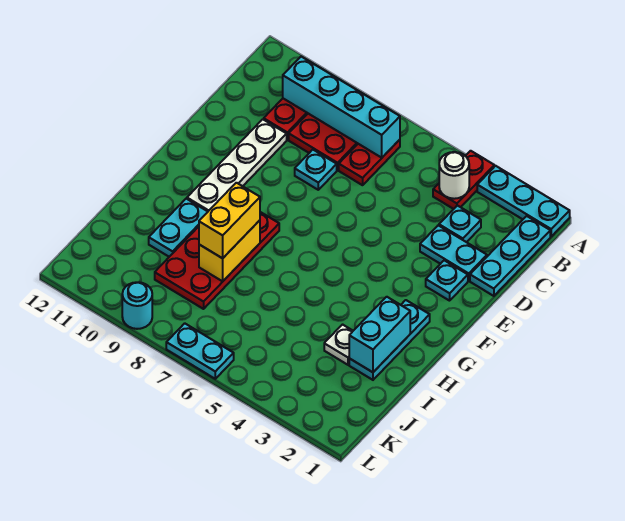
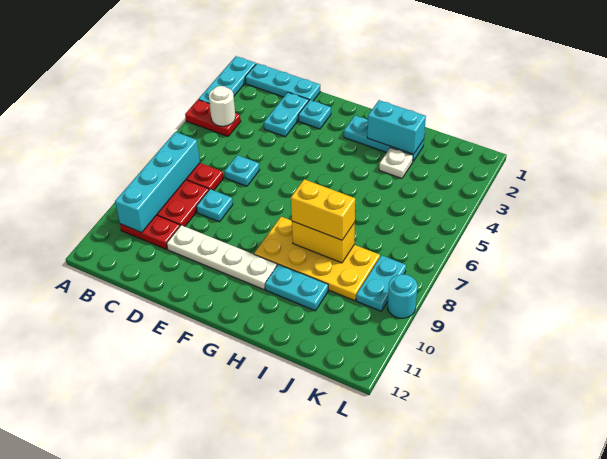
cyan plate C3 level 1 -> cyan plate D6 level 1
red plate G8:J9 level 1 -> yellow plate G8:J9 level 1
cyan plate L6:L7 level 1 -> cyan plate K8:K9 level 1

